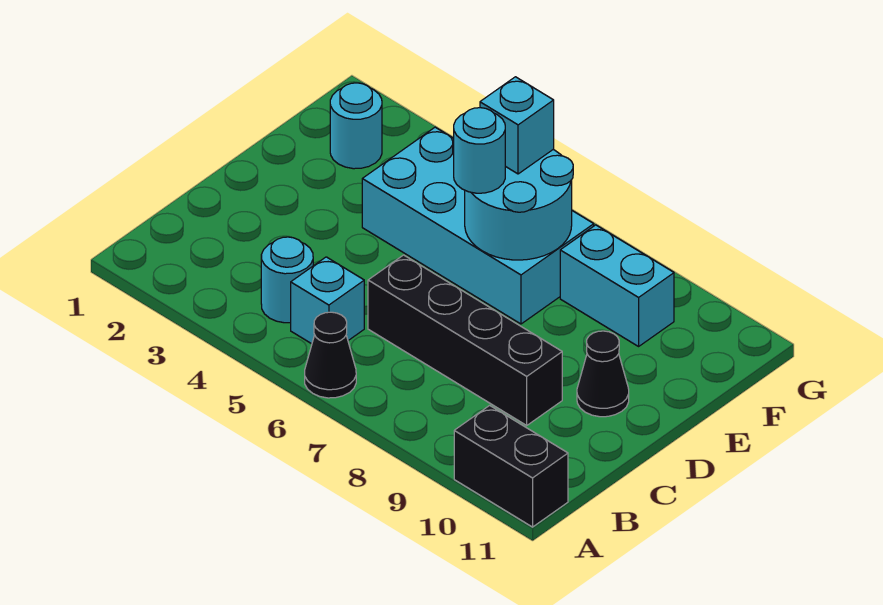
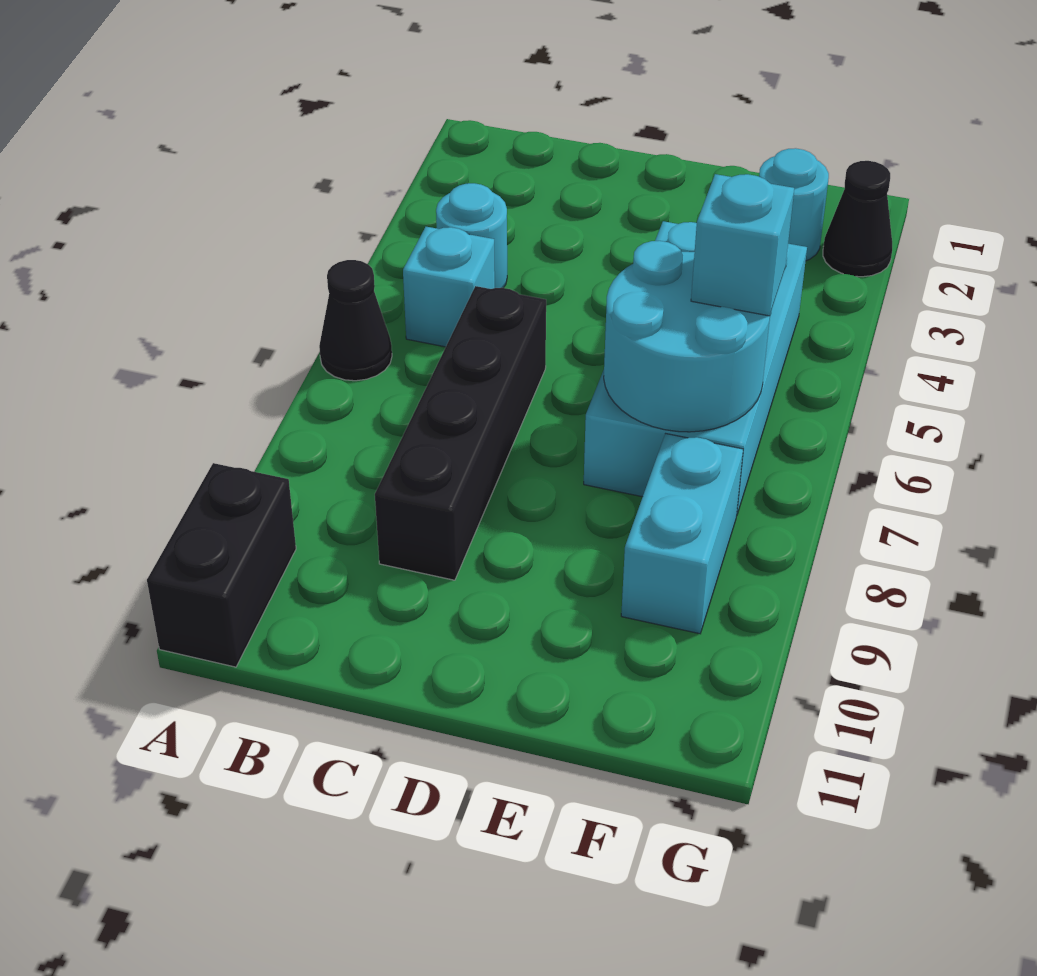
black cone D10 level 1 -> black cone G2 level 1
cyan round brick E6 level 3 -> none

